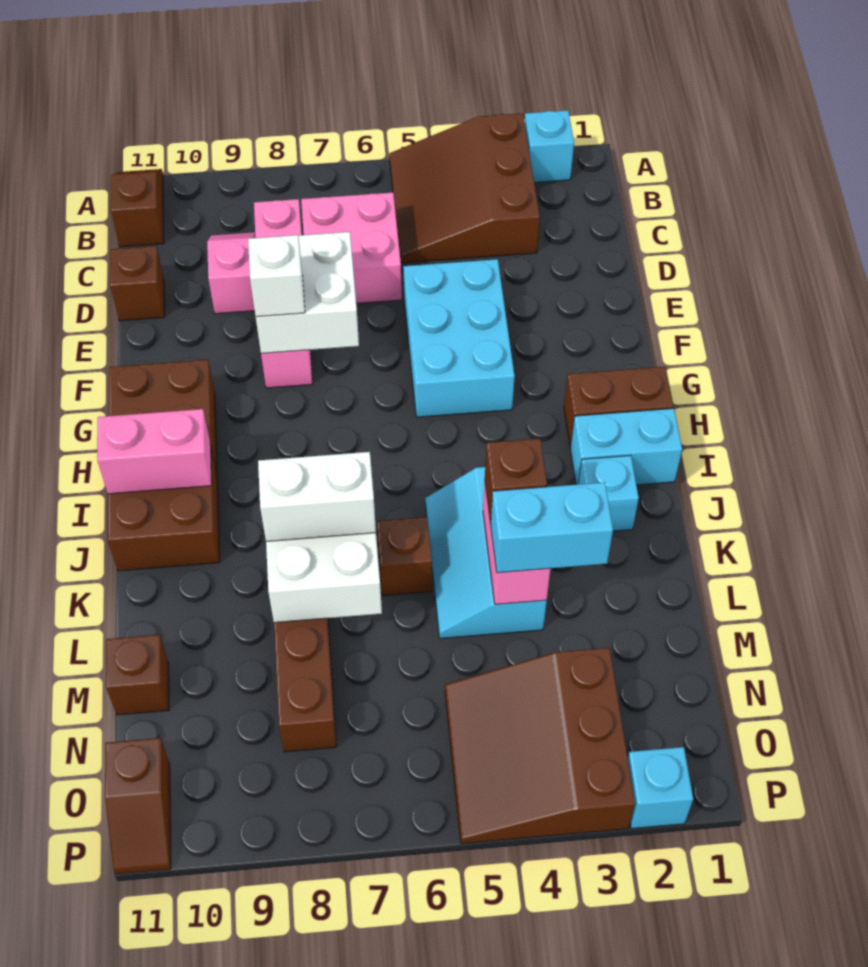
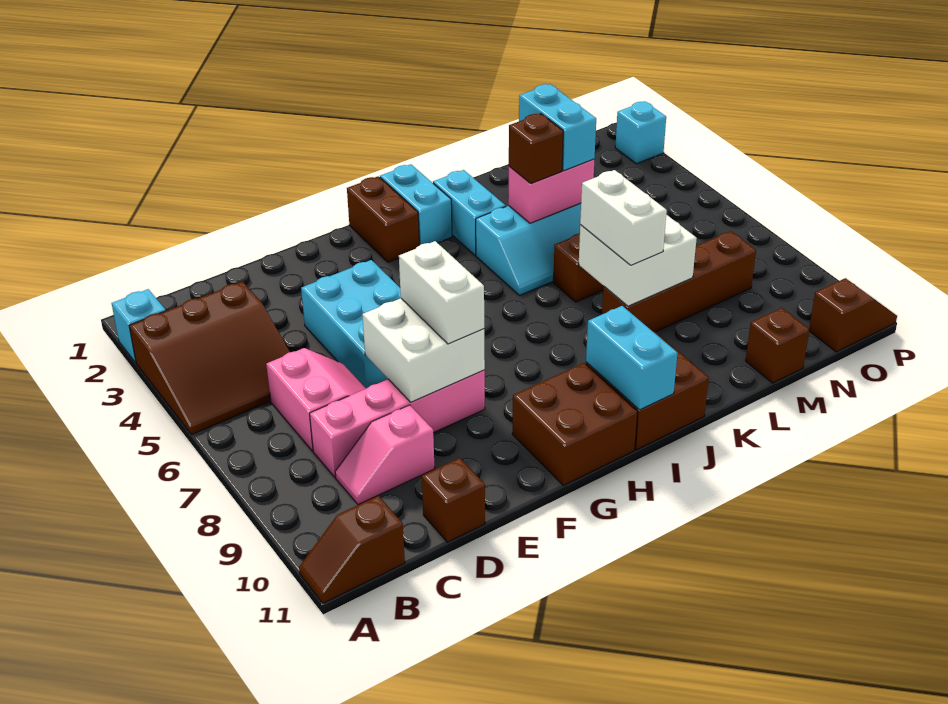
pink brick C6:D7 level 1 -> pink slope C6:D7 level 1 top C
cyan brick E4:G5 level 1 -> cyan brick E4:F6 level 1
white brick F8 level 3 -> white brick F7:F8 level 3
pink brick I10:I11 level 2 -> cyan brick I10:I11 level 2
cyan brick J2 level 1 -> cyan brick J2:J3 level 1
brown slope N3:P5 level 1 top 3 -> none

